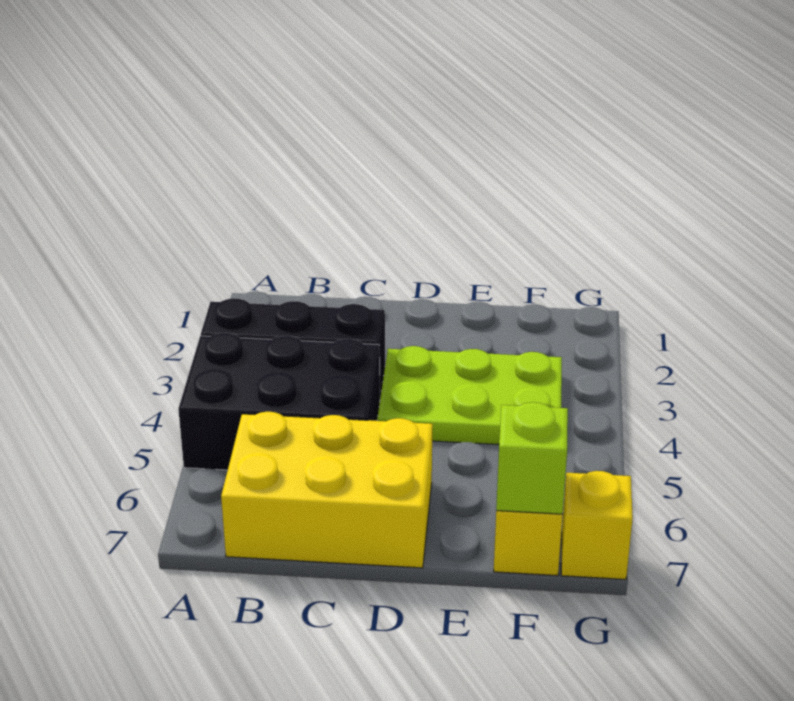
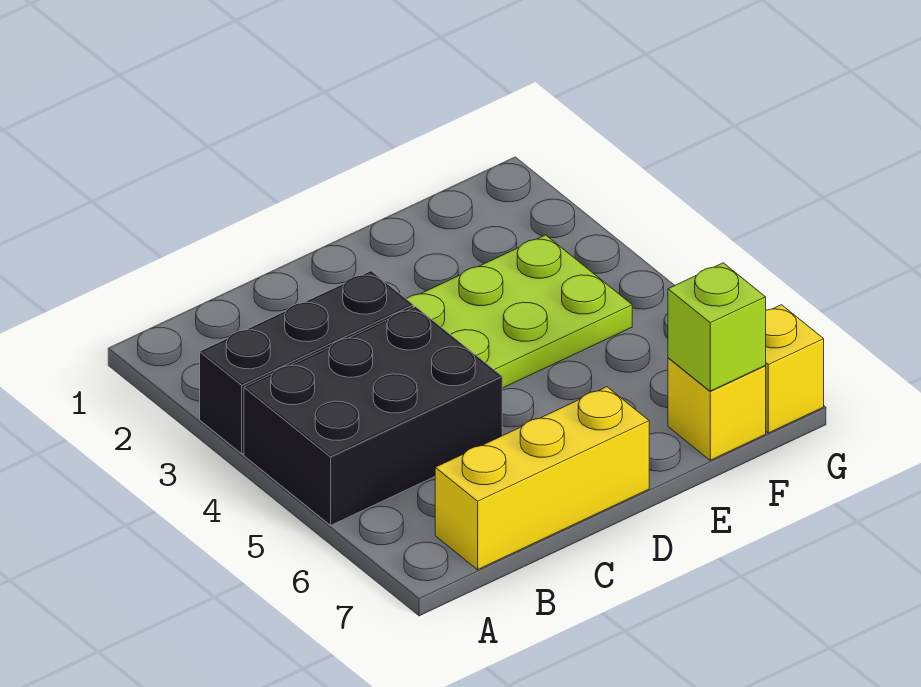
yellow brick B6:D7 level 1 -> yellow brick B7:D7 level 1

